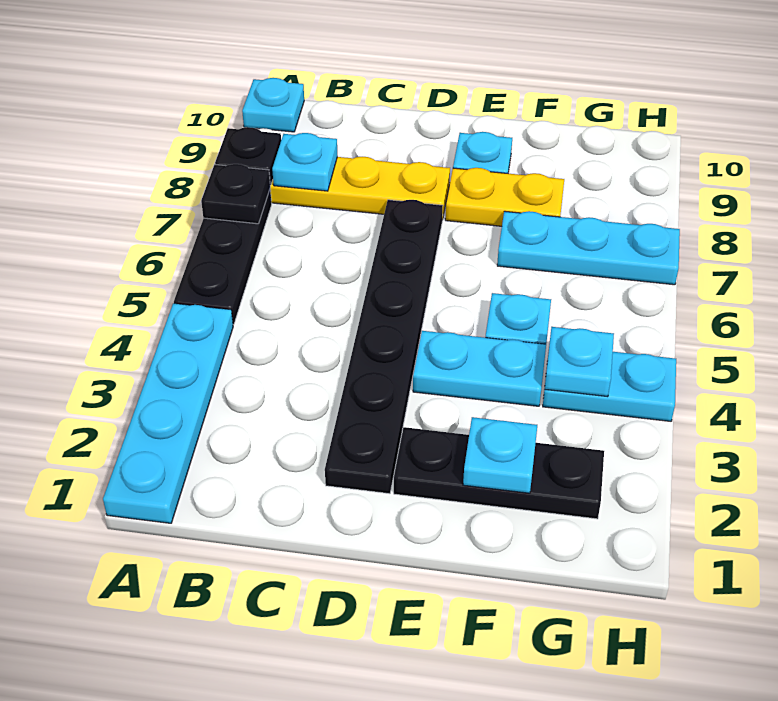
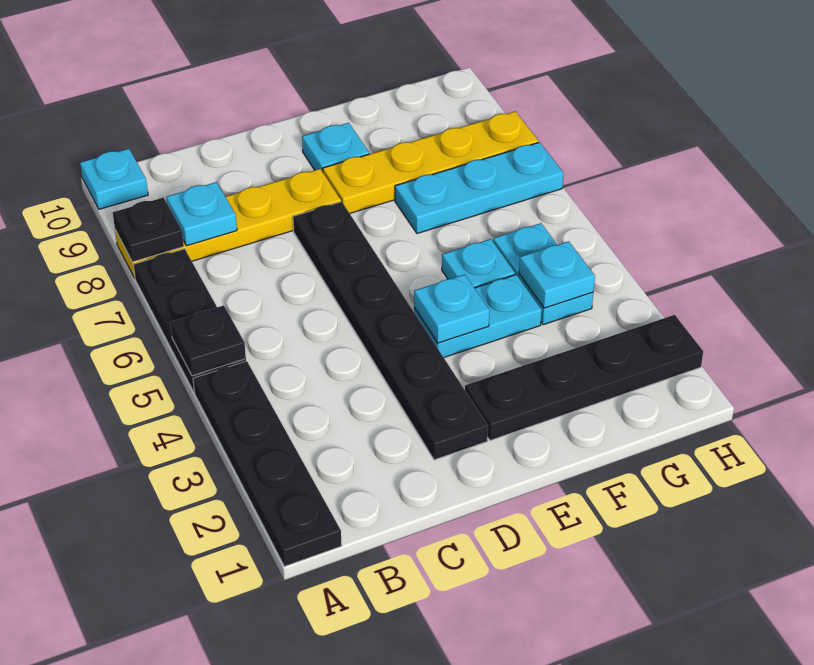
cyan plate A1:A4 level 1 -> black plate A1:A4 level 1
black plate A7 level 2 -> black plate A5 level 2
black plate E2:G2 level 1 -> black plate E2:H2 level 1
yellow plate E8:F8 level 1 -> yellow plate E8:H8 level 1
cyan plate F2 level 2 -> cyan plate E4 level 2
cyan plate G4:H4 level 1 -> cyan plate G4:G5 level 1

